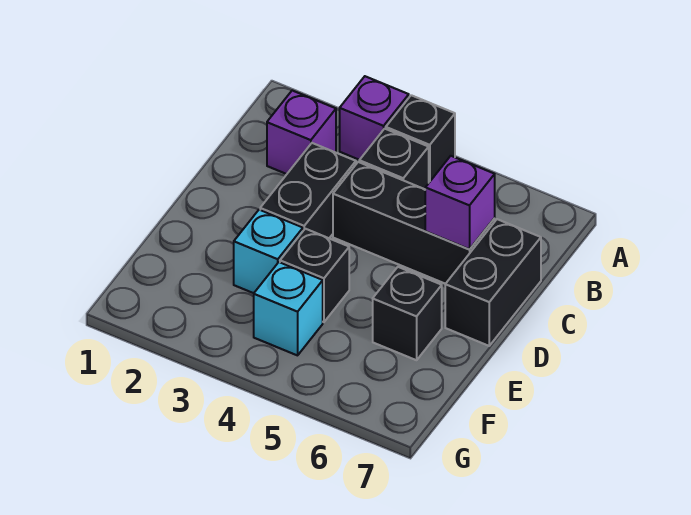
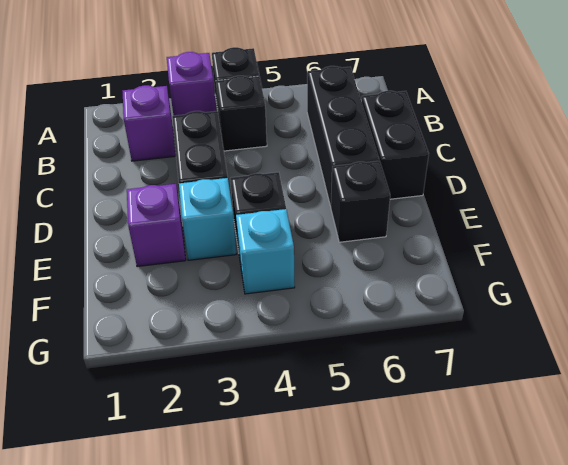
black brick C4:C6 level 1 -> black brick B6:D6 level 1
purple brick C6 level 2 -> purple brick E2 level 1

